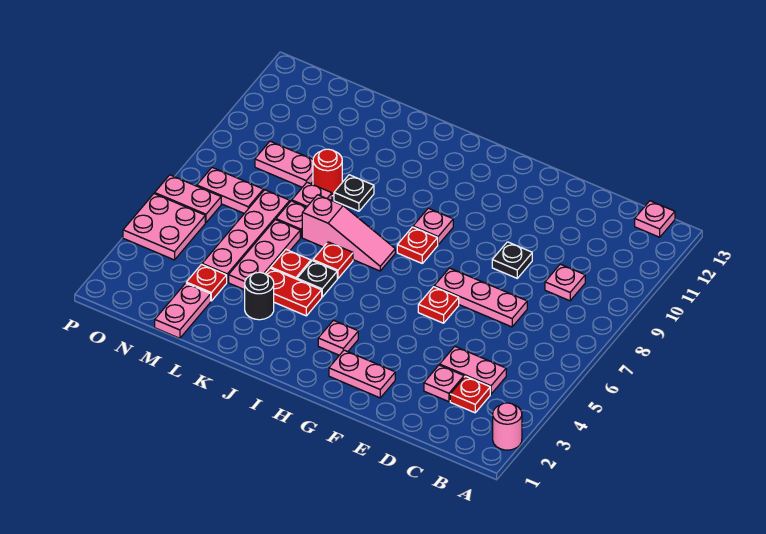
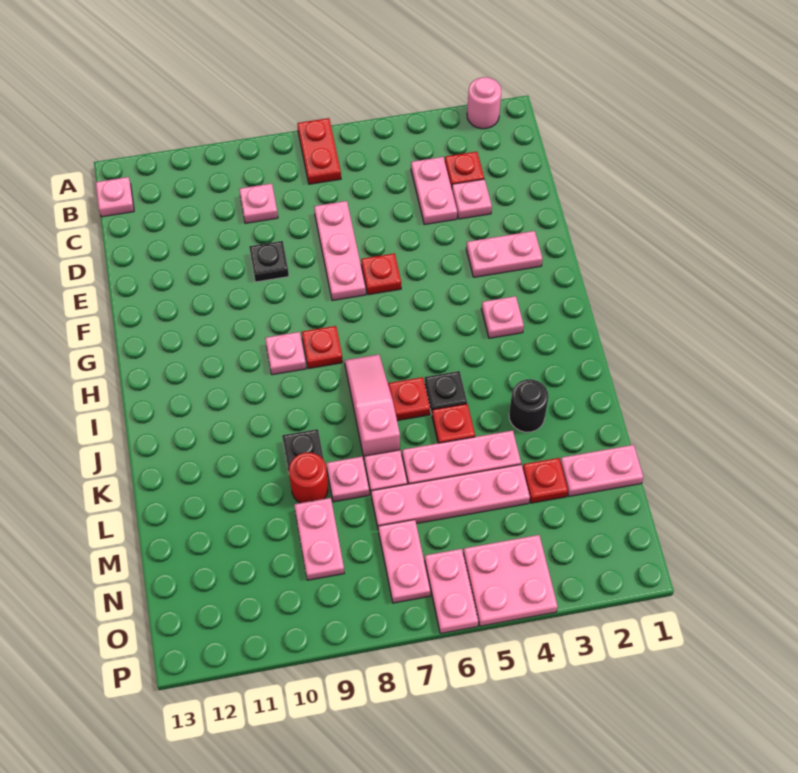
pink plate F2:G2 level 1 -> pink plate F2:F3 level 1
red plate J4:K4 level 1 -> red plate A7:B7 level 1

